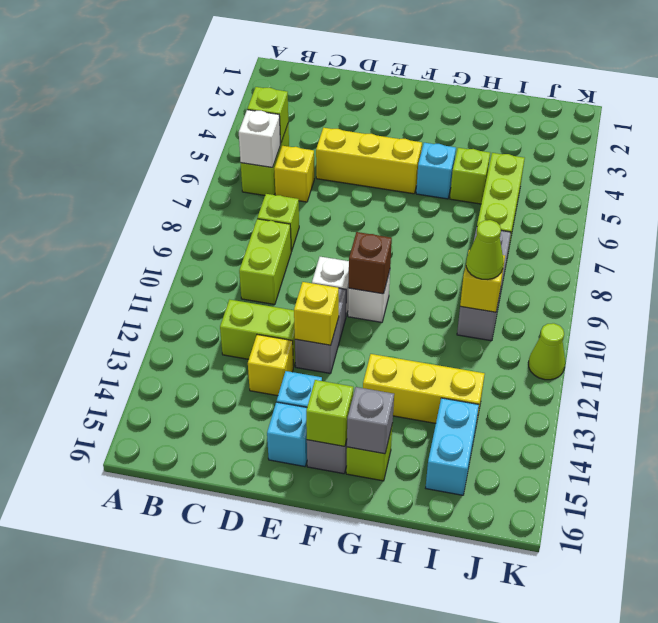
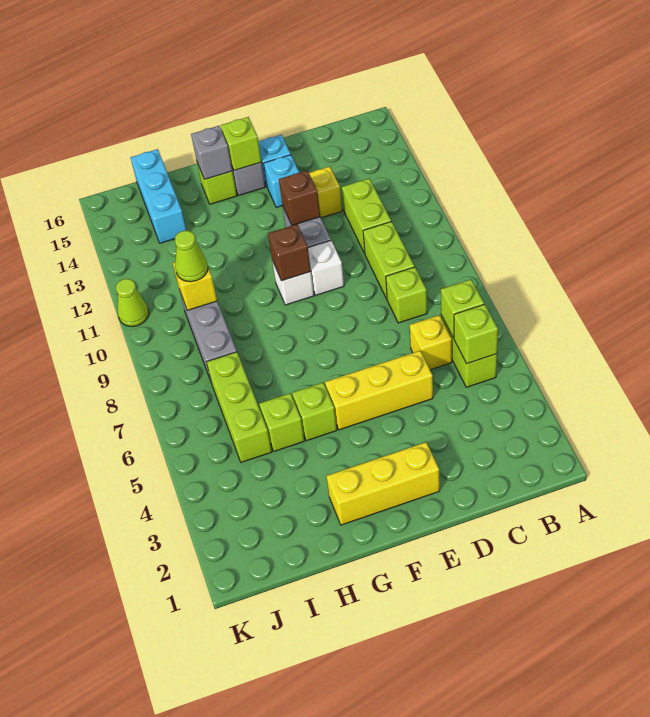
white brick B6 level 2 -> lime brick B6 level 2
lime brick C12:D12 level 1 -> lime brick C11:C12 level 1
yellow brick E12 level 2 -> brown brick E12 level 2
cyan brick G5 level 1 -> lime brick G5 level 1
yellow brick G13:I13 level 1 -> yellow brick E2:G2 level 1
cyan brick I14:I15 level 1 -> cyan brick I14:I16 level 1

